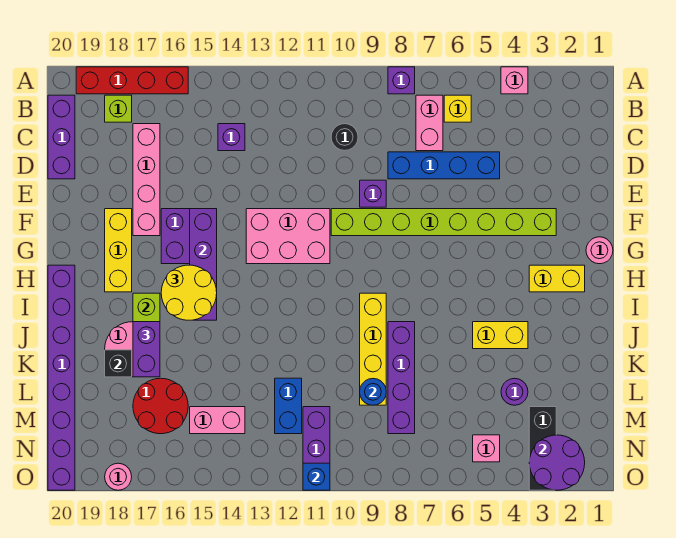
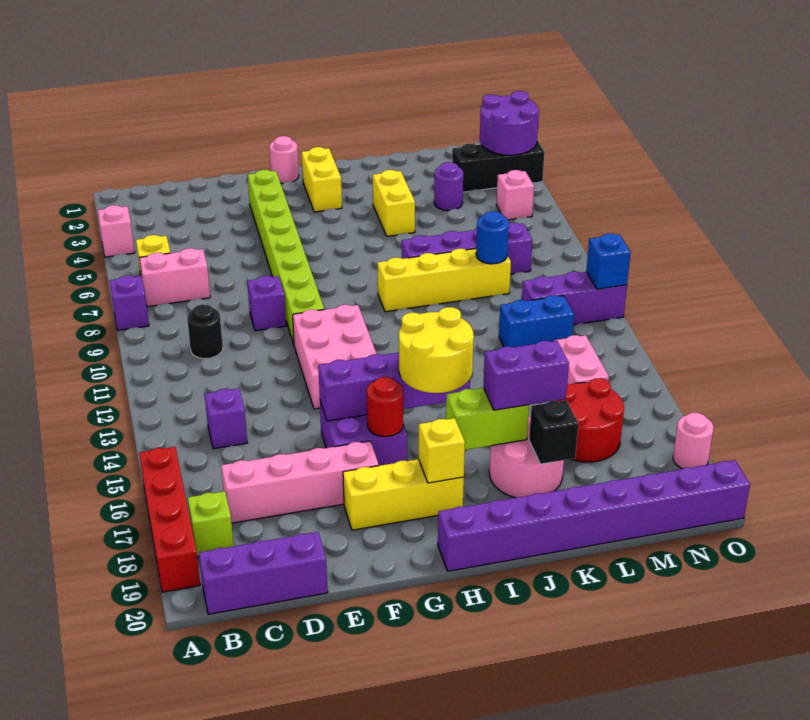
blue brick D5:D8 level 1 -> none
none -> red round brick G16 level 2
none -> yellow brick H18 level 2

